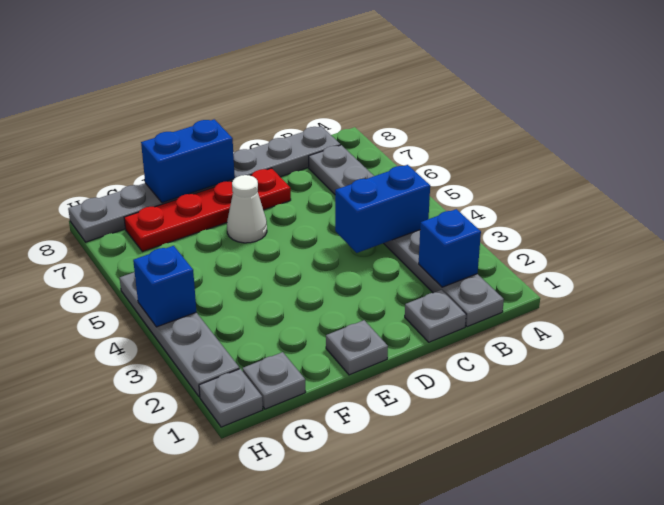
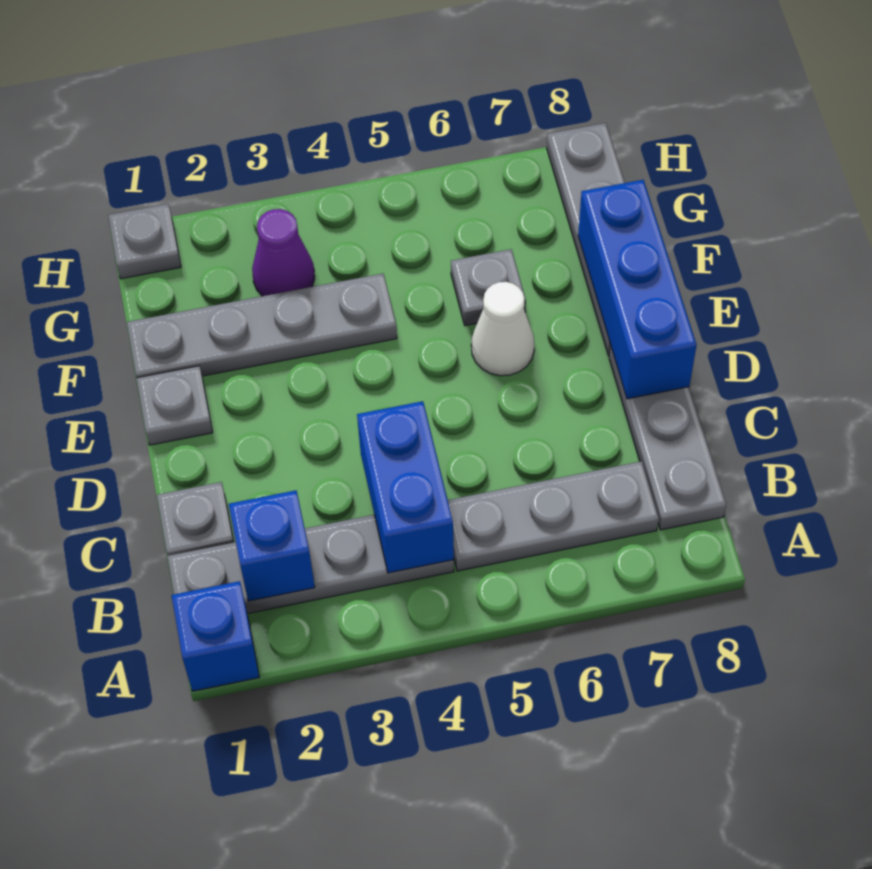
red plate D7:G7 level 1 -> none
blue brick E8:F8 level 2 -> blue brick D8:F8 level 2
grey plate G1 level 1 -> grey plate F6 level 1
none -> purple cone G3 level 1
grey plate H2:H5 level 1 -> grey plate F1:F4 level 1
blue brick H4 level 2 -> blue brick A1 level 1

